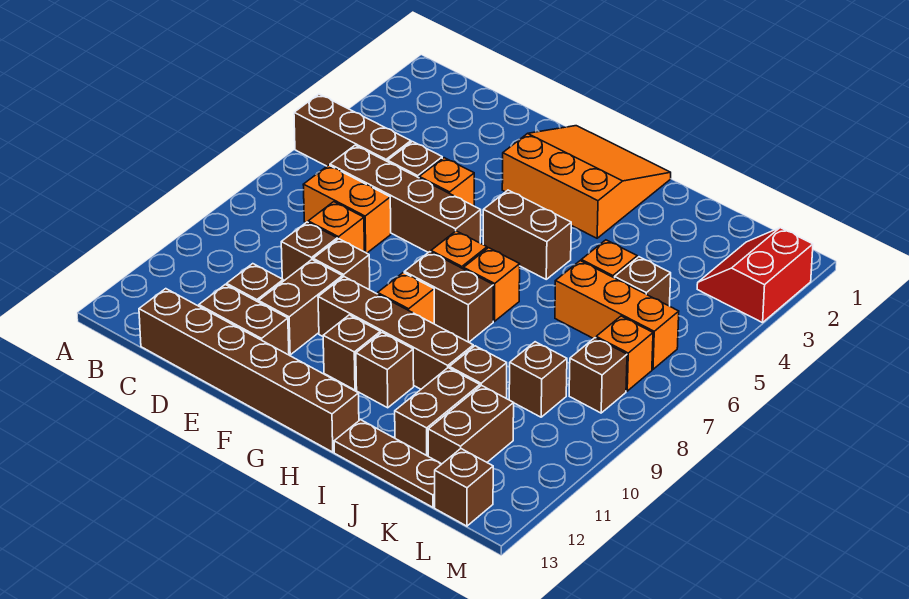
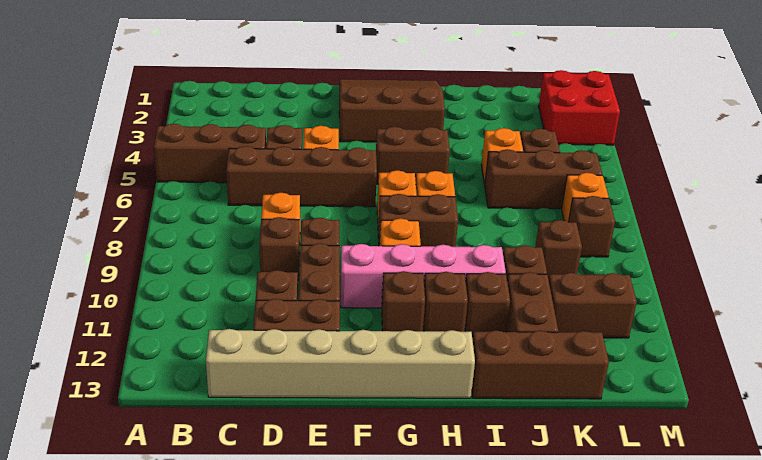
orange brick C7:D7 level 1 -> none
brown brick C13:H13 level 1 -> tan brick C13:H13 level 1
orange slope F1:H3 level 1 top 3 -> brown slope F1:H3 level 1 top 3
brown brick F10:I10 level 1 -> pink brick F10:I10 level 1
brown plate I13:K13 level 1 -> brown brick I13:K13 level 1
orange brick J6:L6 level 1 -> brown brick J6:L6 level 1
brown brick K11:K12 level 1 -> brown brick K11:L11 level 1
red slope L2:M3 level 1 top M -> red brick L2:M3 level 1
brown brick L13 level 1 -> brown brick I11 level 1

